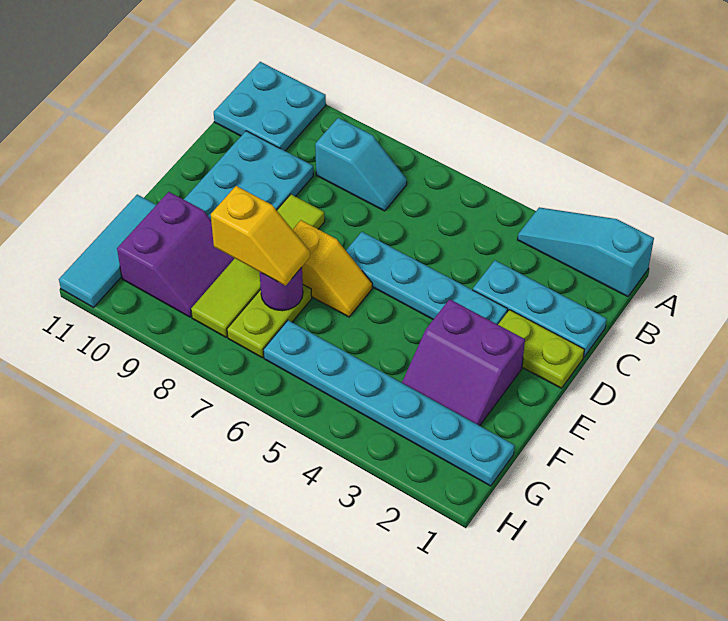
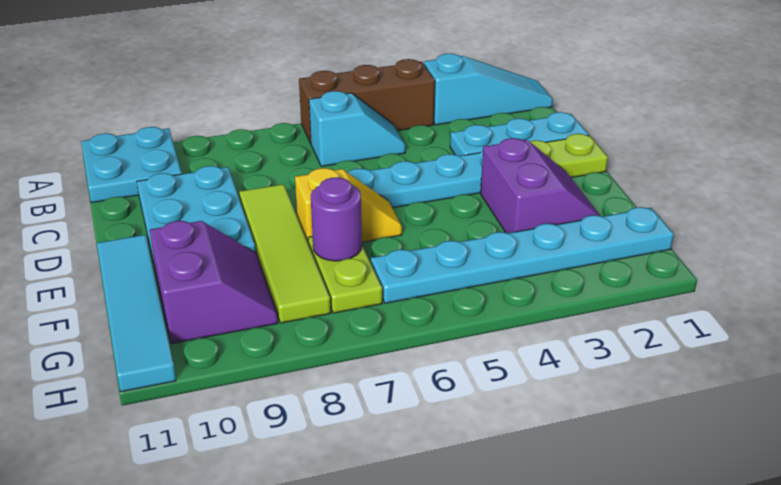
cyan slope A1:A3 level 1 top 1 -> cyan slope A1:A3 level 1 top 3
none -> brown brick A4:A6 level 1
cyan slope B7:B8 level 1 top 8 -> cyan slope B5:B6 level 1 top 6
purple slope E2:F3 level 1 top E -> purple slope E2:F3 level 1 top 3
yellow slope F7:F8 level 3 top 8 -> none
cyan tile F11:H11 level 1 -> cyan tile E11:H11 level 1

